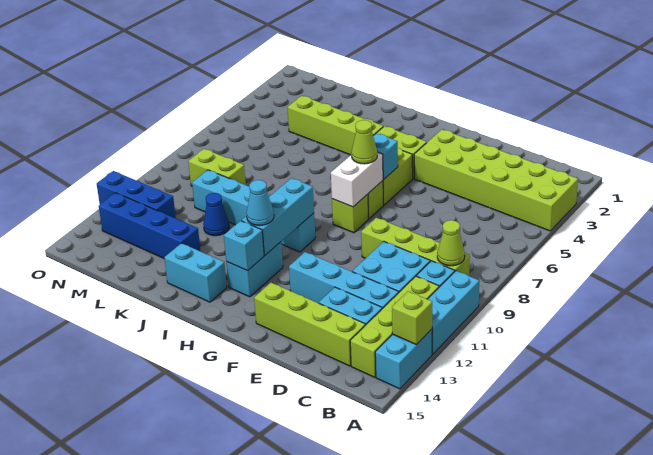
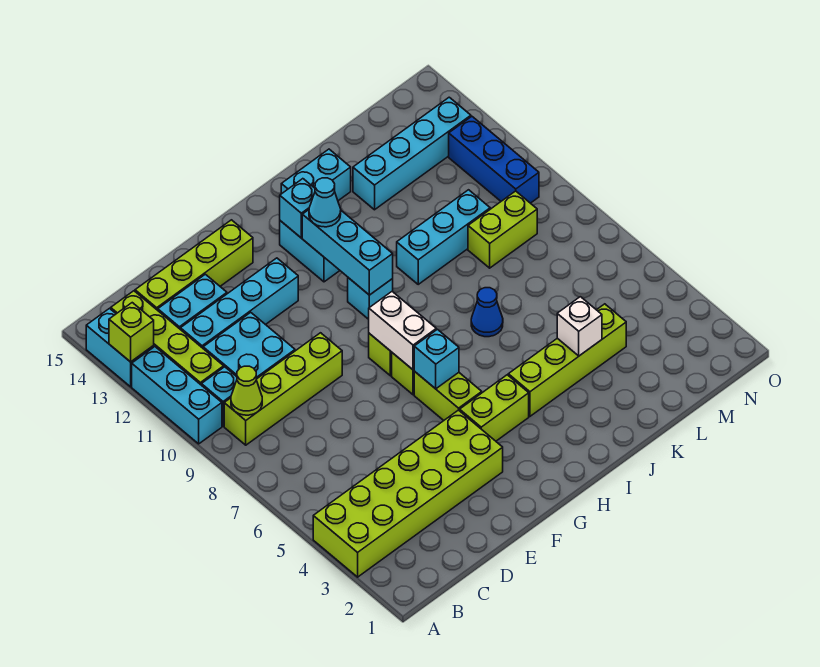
lime cone G7 level 3 -> none
none -> white brick K4 level 2
blue cone K11 level 1 -> blue cone J7 level 1
blue brick K13:N13 level 1 -> cyan brick K13:N13 level 1
blue brick M12:O12 level 1 -> blue brick N10:N12 level 1

